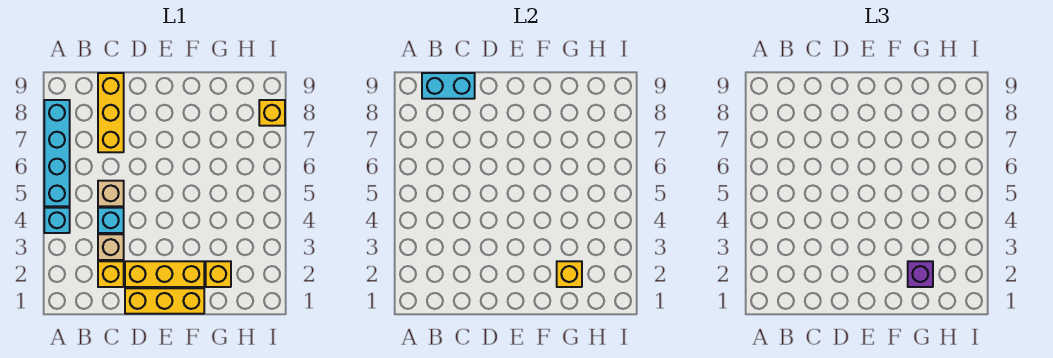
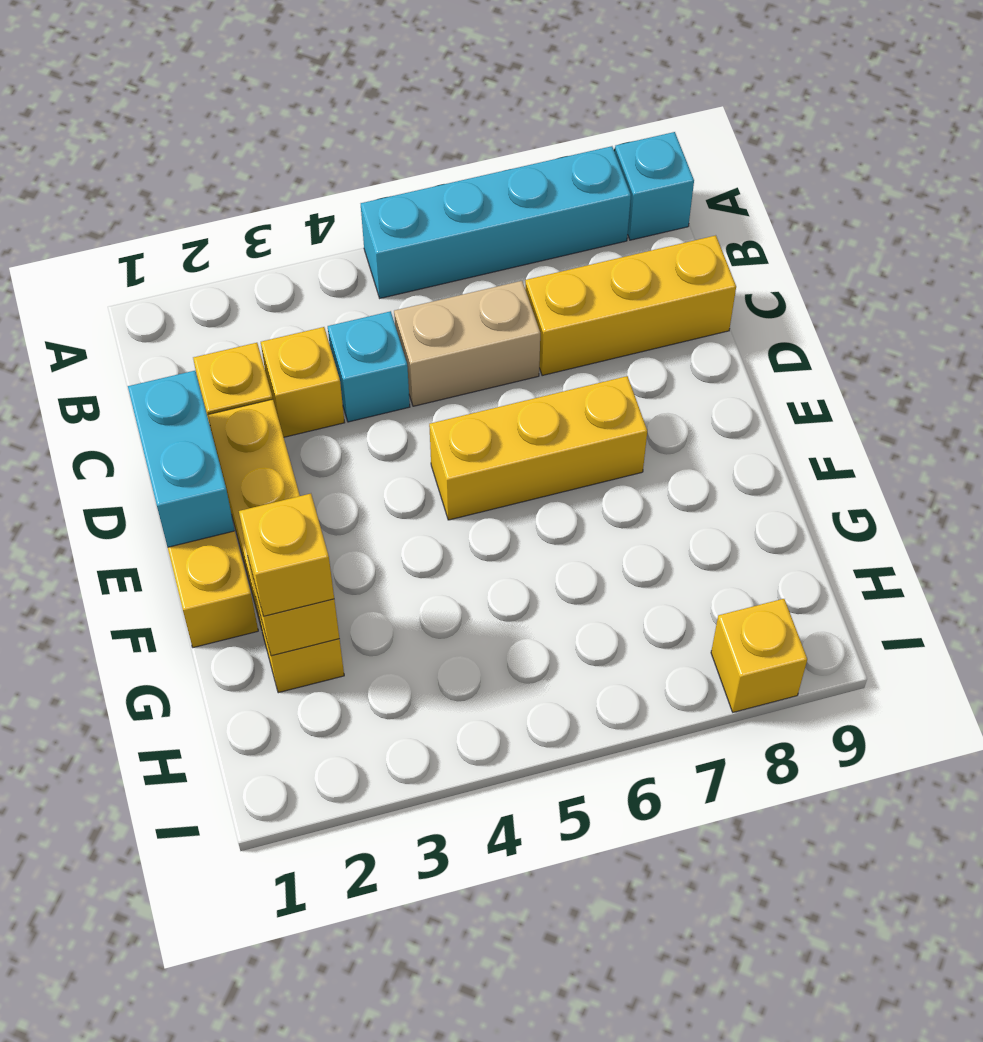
cyan brick A4 level 1 -> cyan brick A9 level 1
cyan brick B9:C9 level 2 -> cyan brick D1:E1 level 2
tan brick C3 level 1 -> yellow brick C3 level 1
tan brick C5 level 1 -> tan brick C5:C6 level 1
none -> yellow brick E5:E7 level 1
purple brick G2 level 3 -> yellow brick G2 level 3

